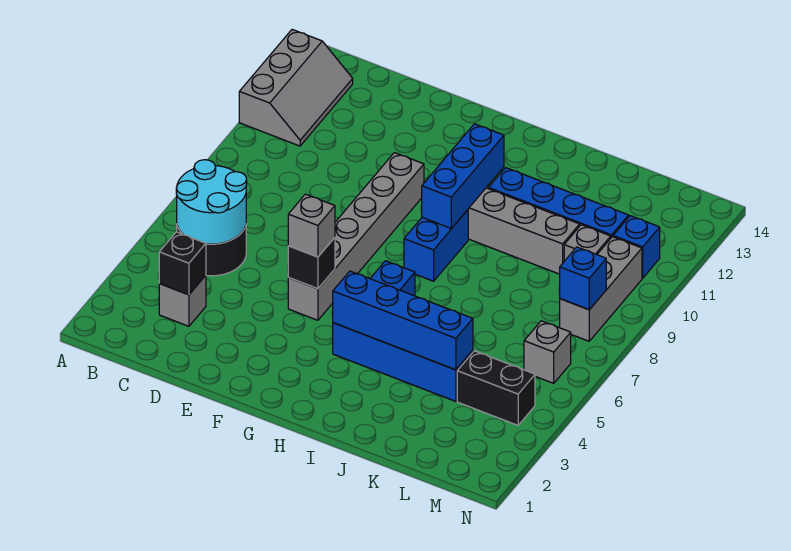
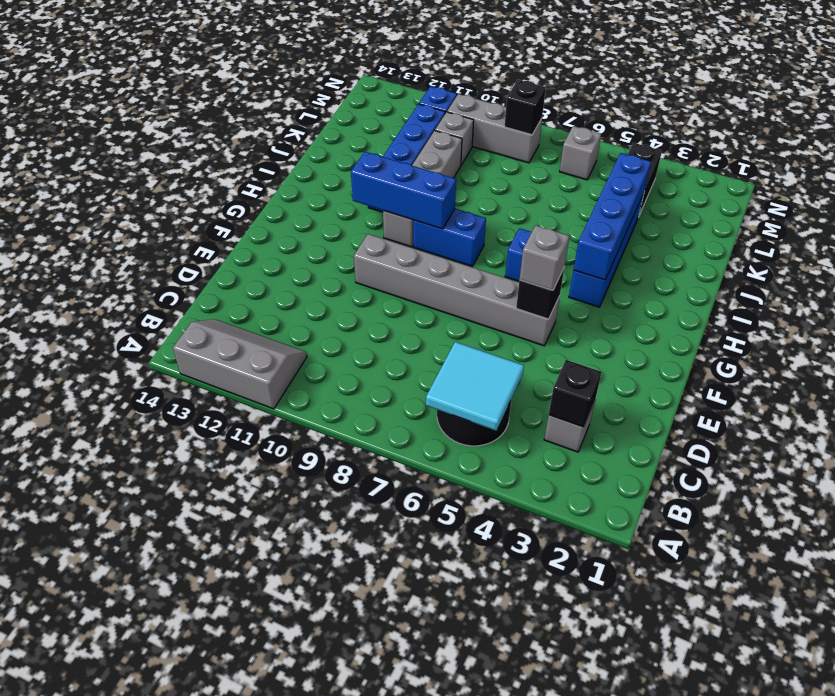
cyan round brick B5:C6 level 2 -> cyan tile B5:C6 level 2
blue brick M8 level 2 -> black brick M8 level 2

